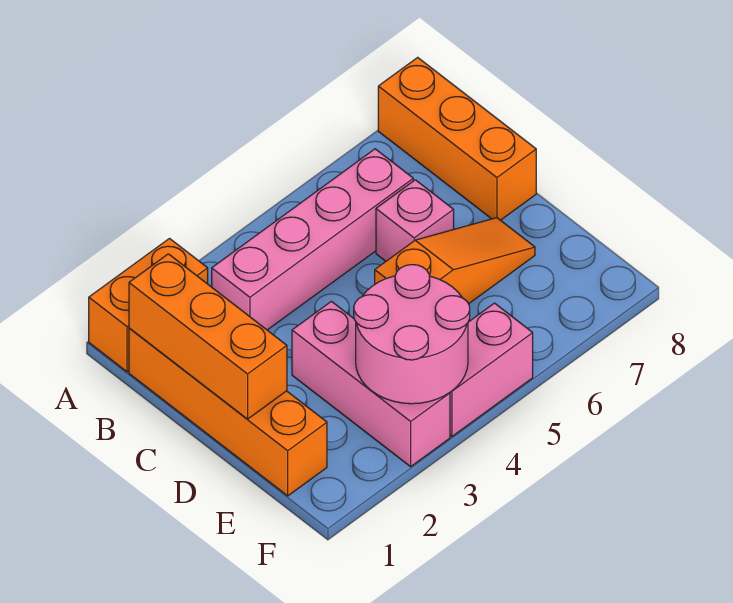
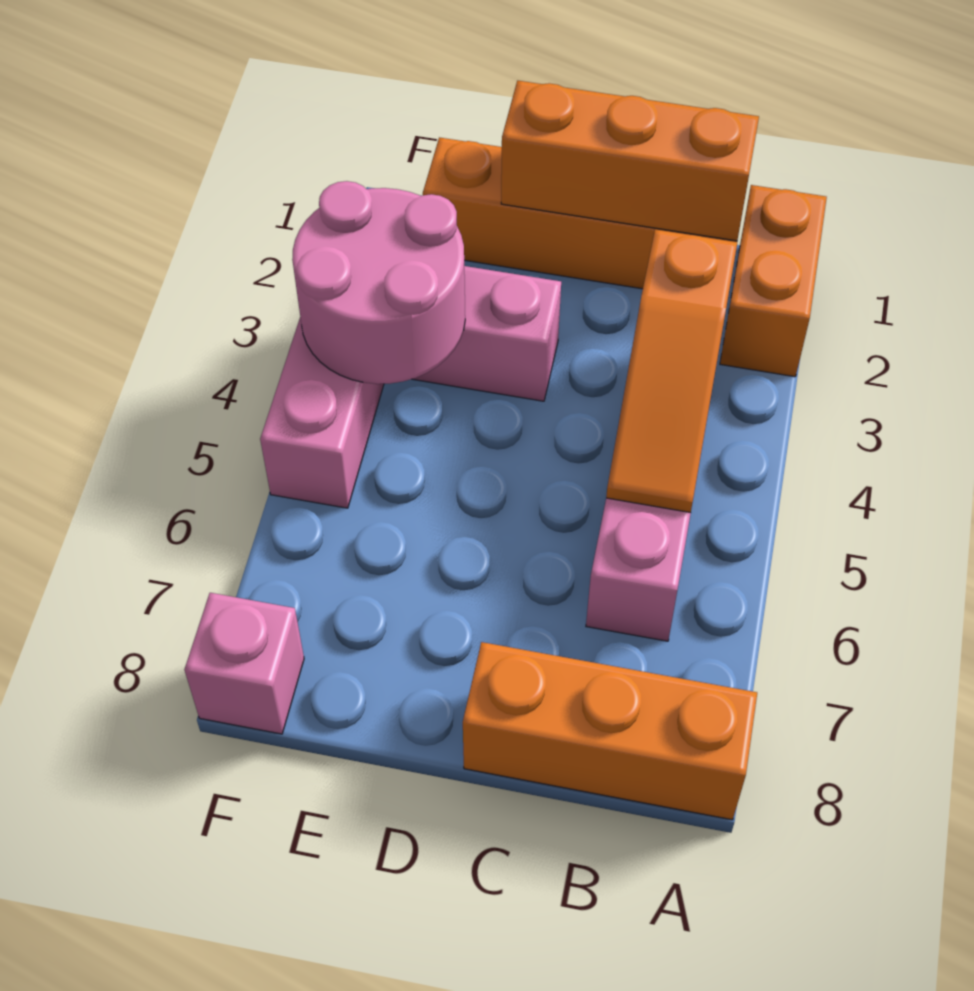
pink brick C6 level 1 -> pink brick F8 level 1
orange slope D5:D7 level 1 top 5 -> orange slope B3:B5 level 2 top 3

